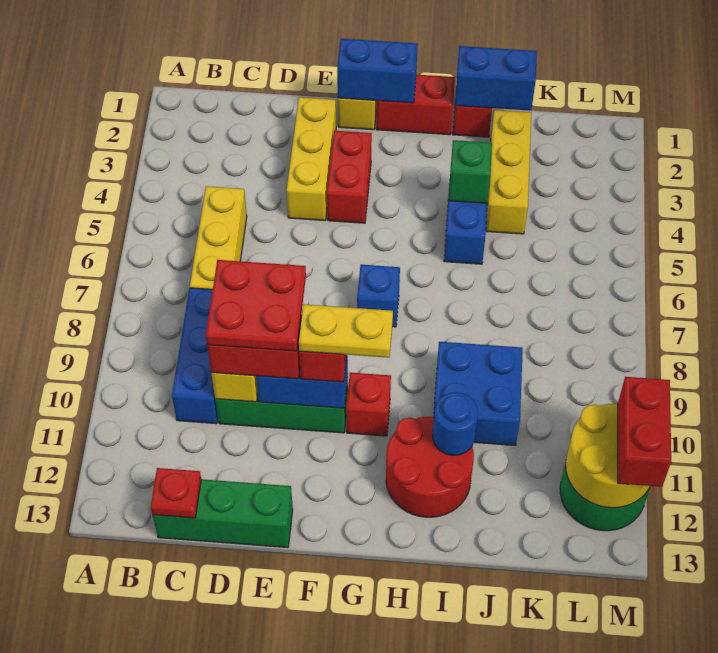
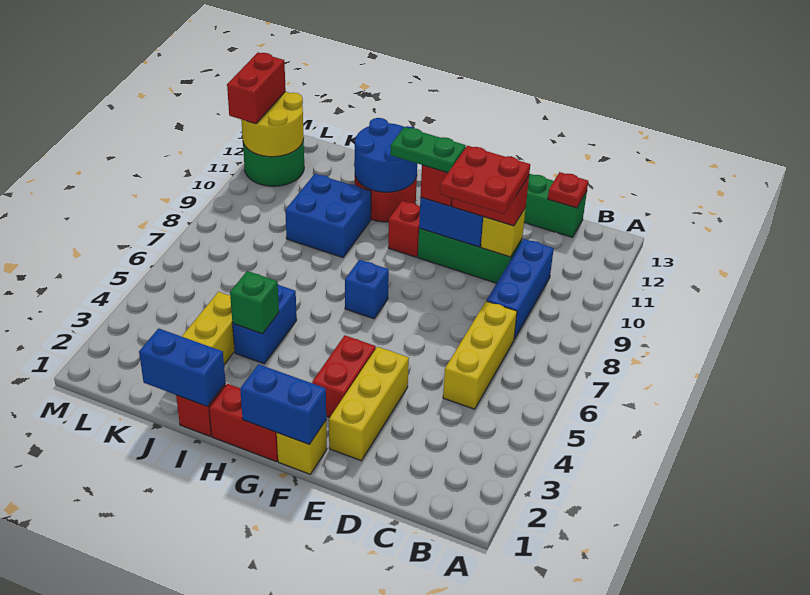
yellow plate F10:G10 level 4 -> green plate F10:G10 level 4
blue round brick I11 level 2 -> blue round brick H11:I12 level 2

